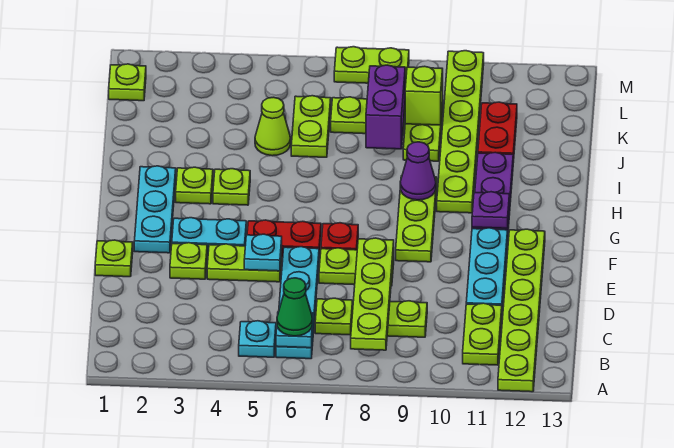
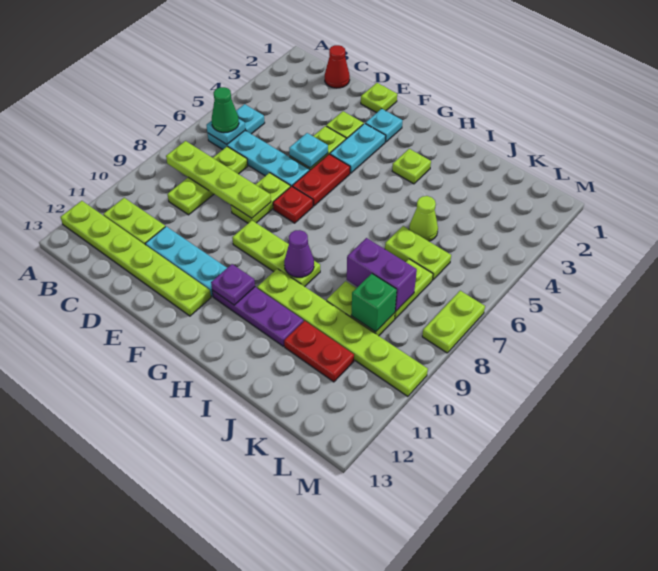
none -> red cone C1 level 1
cyan plate F2:H2 level 1 -> cyan plate F2 level 1
lime plate H4 level 1 -> none
lime brick K9 level 2 -> green brick K9 level 2
lime plate L1 level 1 -> none

